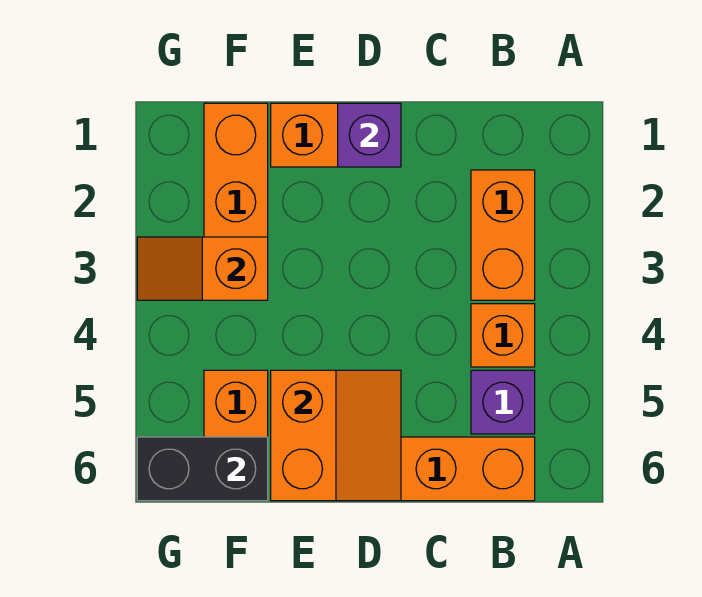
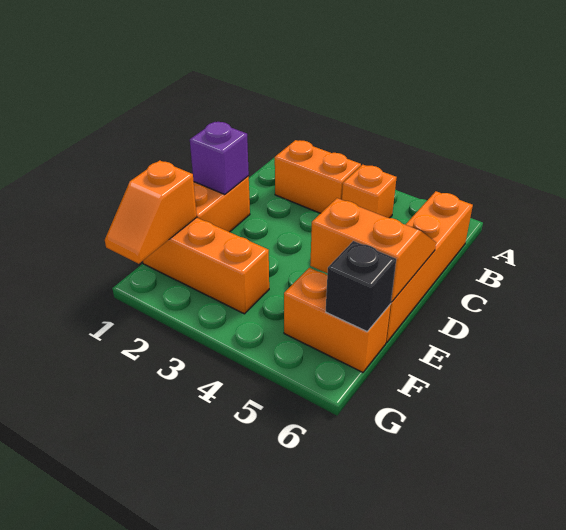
purple brick B5 level 1 -> none
orange slope F3:G3 level 2 top F -> orange slope F1:G1 level 2 top F
black brick F6:G6 level 2 -> black brick F6 level 2

